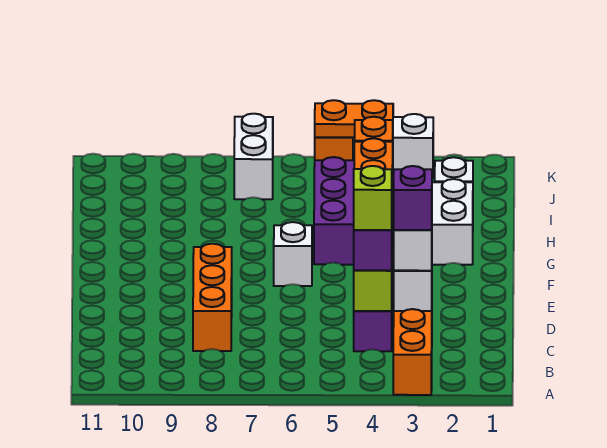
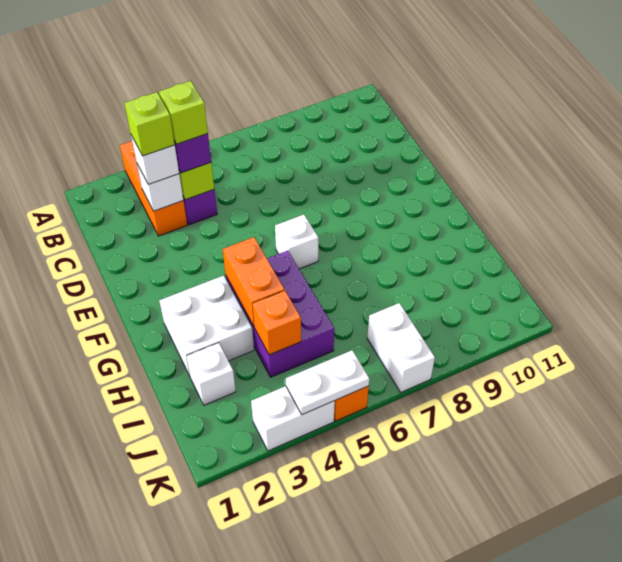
purple brick C3 level 4 -> lime brick C3 level 4
orange brick C8:E8 level 1 -> none
orange plate K4:K5 level 2 -> white plate K4:K5 level 2

